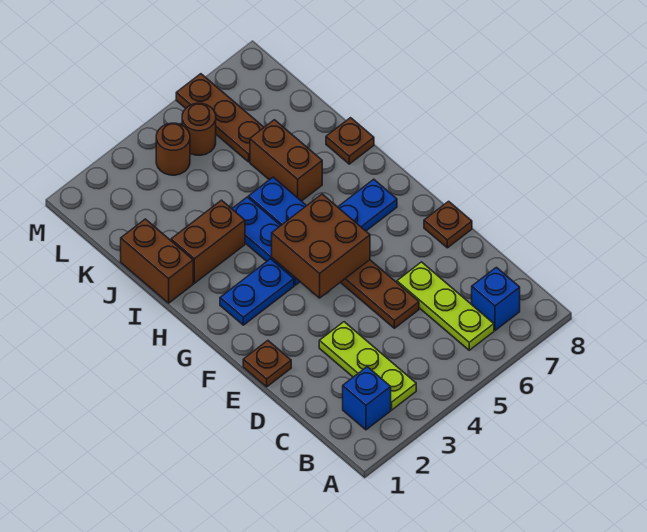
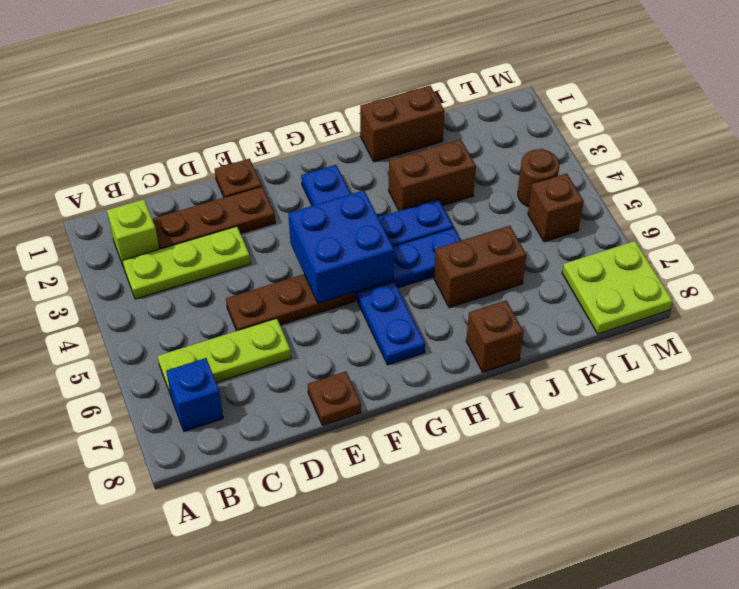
blue brick B2 level 1 -> lime brick B2 level 1
brown brick F4:G5 level 2 -> blue brick F4:G5 level 2
brown brick I2:I3 level 1 -> brown brick I3:J3 level 1
brown plate I8 level 1 -> brown brick I8 level 1
brown plate K6:M6 level 1 -> brown plate C2:E2 level 1
brown round brick L5 level 1 -> brown brick L5 level 1
none -> lime plate L7:M8 level 1

